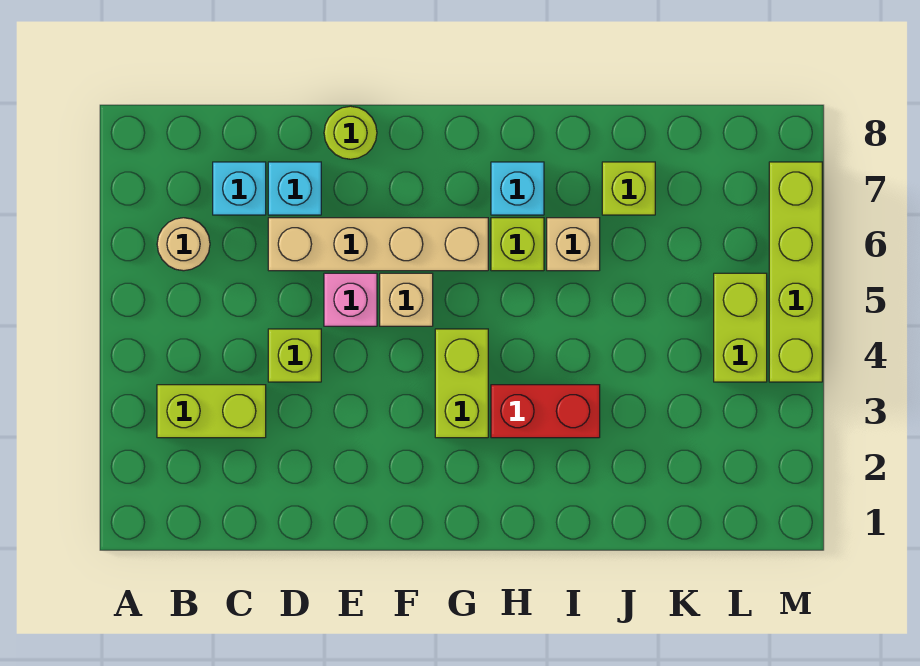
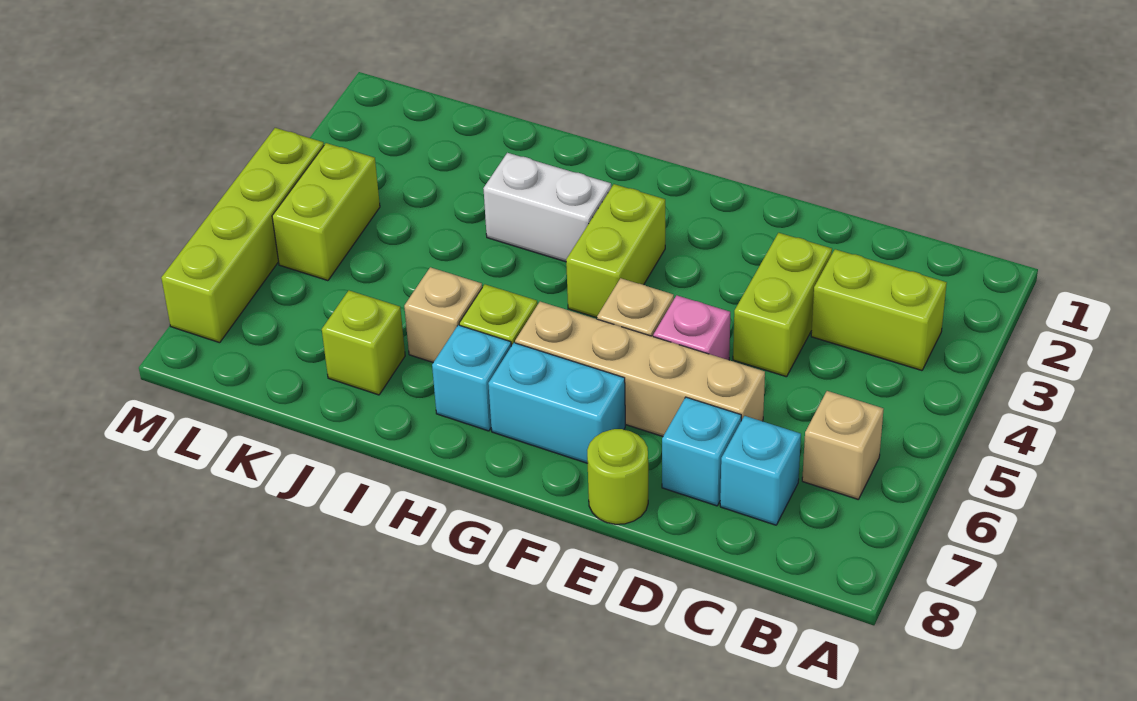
tan round brick B6 level 1 -> tan brick B6 level 1
lime brick D4 level 1 -> lime brick D3:D4 level 1
none -> cyan brick F7:G7 level 1
red brick H3:I3 level 1 -> white brick H3:I3 level 1

